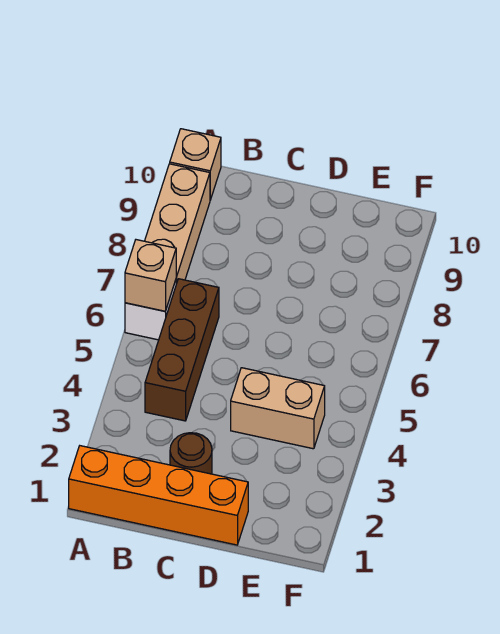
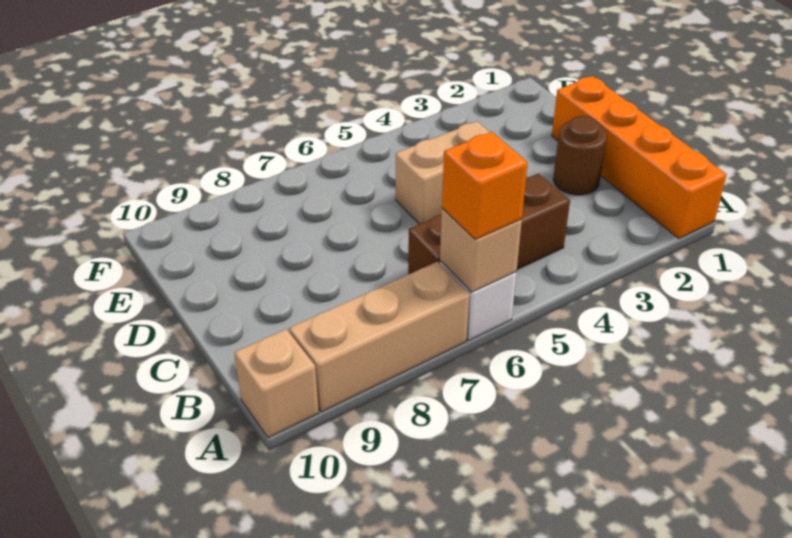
none -> orange brick A6 level 3
tan brick D4:E4 level 1 -> tan brick D4:D5 level 1

